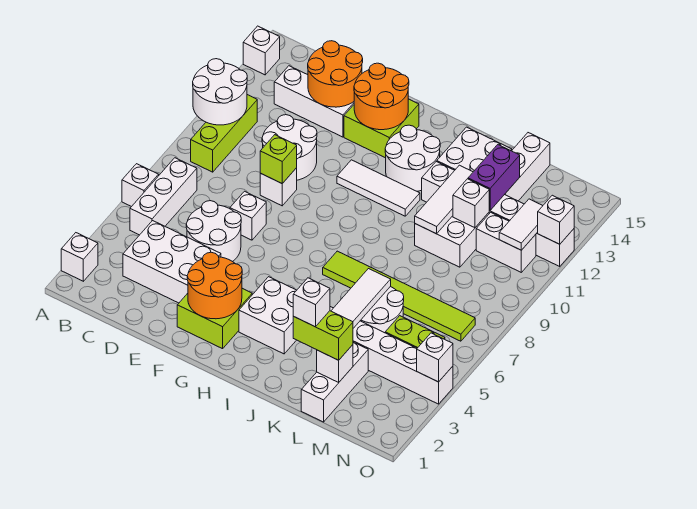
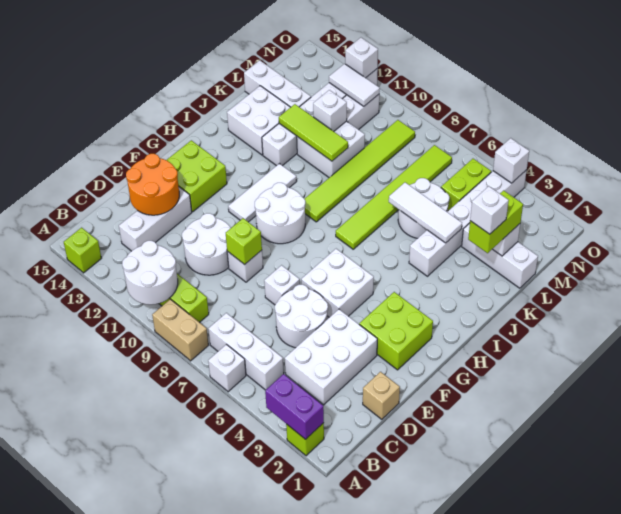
white brick A2 level 1 -> lime brick A2 level 1
none -> tan brick A8:A9 level 1
white brick A14 level 1 -> lime brick A14 level 1
none -> tan brick D1 level 1
orange round brick F2:G3 level 2 -> none
orange round brick F13:G14 level 2 -> none
white brick H3:I4 level 1 -> white brick F5:G6 level 1
white round brick H12:I13 level 1 -> white round brick G9:H10 level 1
none -> lime tile I9:N9 level 1
white tile K10:K12 level 2 -> lime tile K10:K12 level 2
purple brick L12:L13 level 2 -> purple brick A2:A3 level 2

